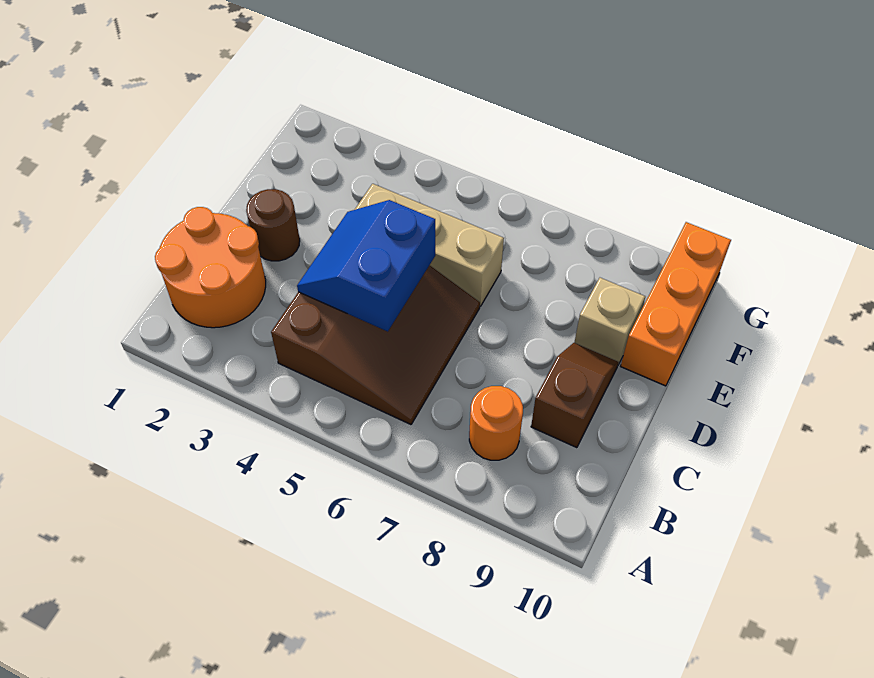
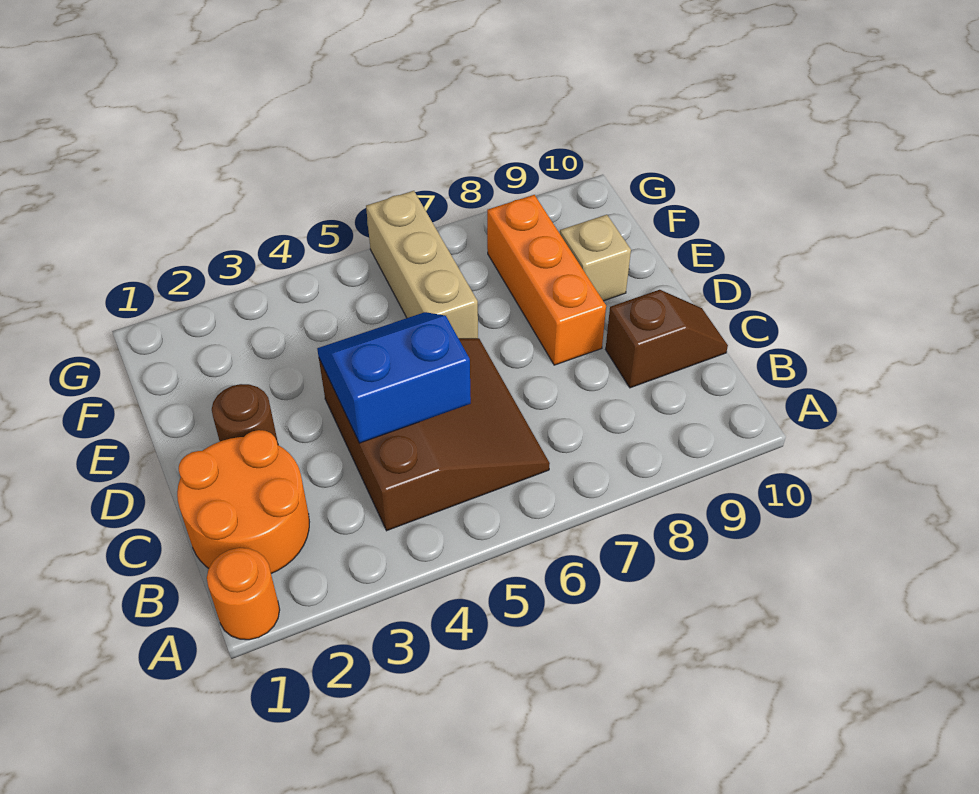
orange round brick B8 level 1 -> orange round brick A1 level 1
blue slope C4:D5 level 2 top 5 -> blue slope C4:D5 level 2 top C
brown slope C9:D9 level 1 top C -> brown slope C9:C10 level 1 top 9
tan brick E4:E6 level 1 -> tan brick E6:G6 level 1
orange brick E10:G10 level 1 -> orange brick D8:F8 level 1

